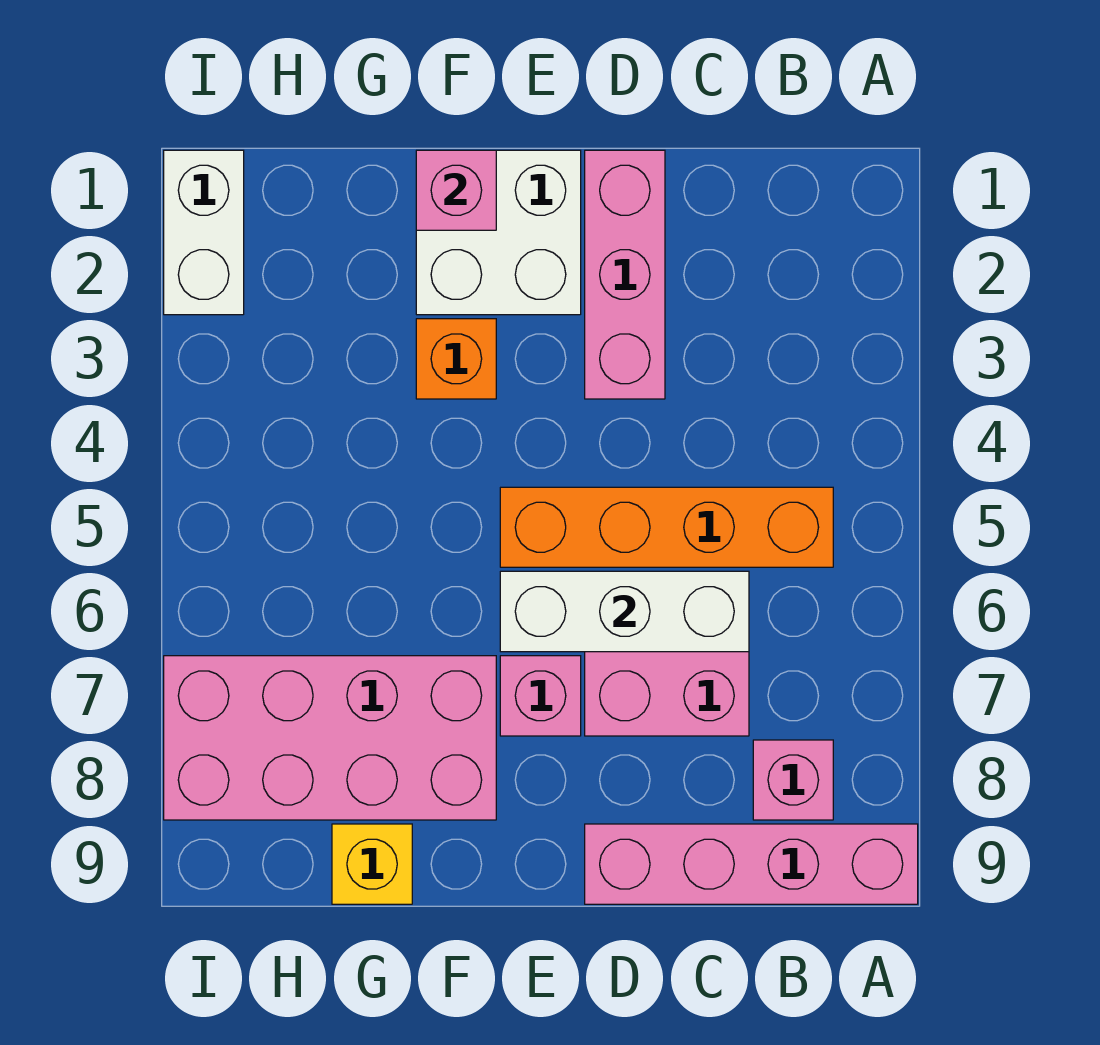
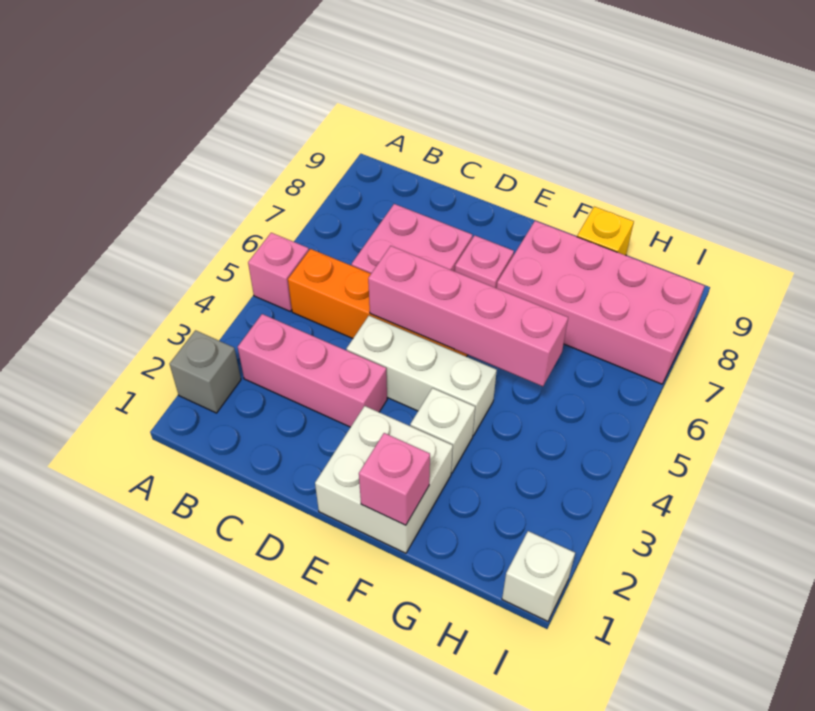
none -> grey brick A2 level 1
pink brick A9:D9 level 1 -> pink brick D5:G5 level 2
pink brick B8 level 1 -> pink brick A5 level 1
white brick C6:E6 level 2 -> white brick D4:F4 level 1
pink brick D1:D3 level 1 -> pink brick B3:D3 level 1
orange brick F3 level 1 -> white brick F3 level 1
white brick I1:I2 level 1 -> white brick I1 level 1

